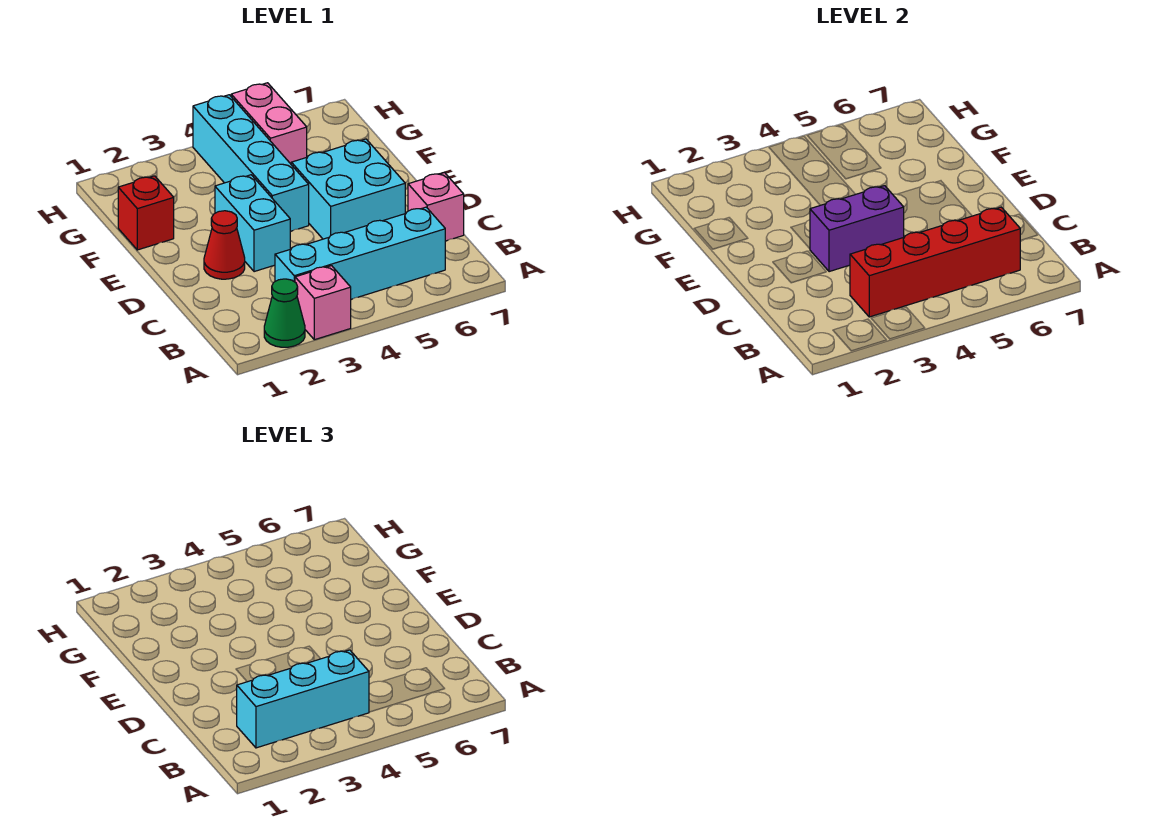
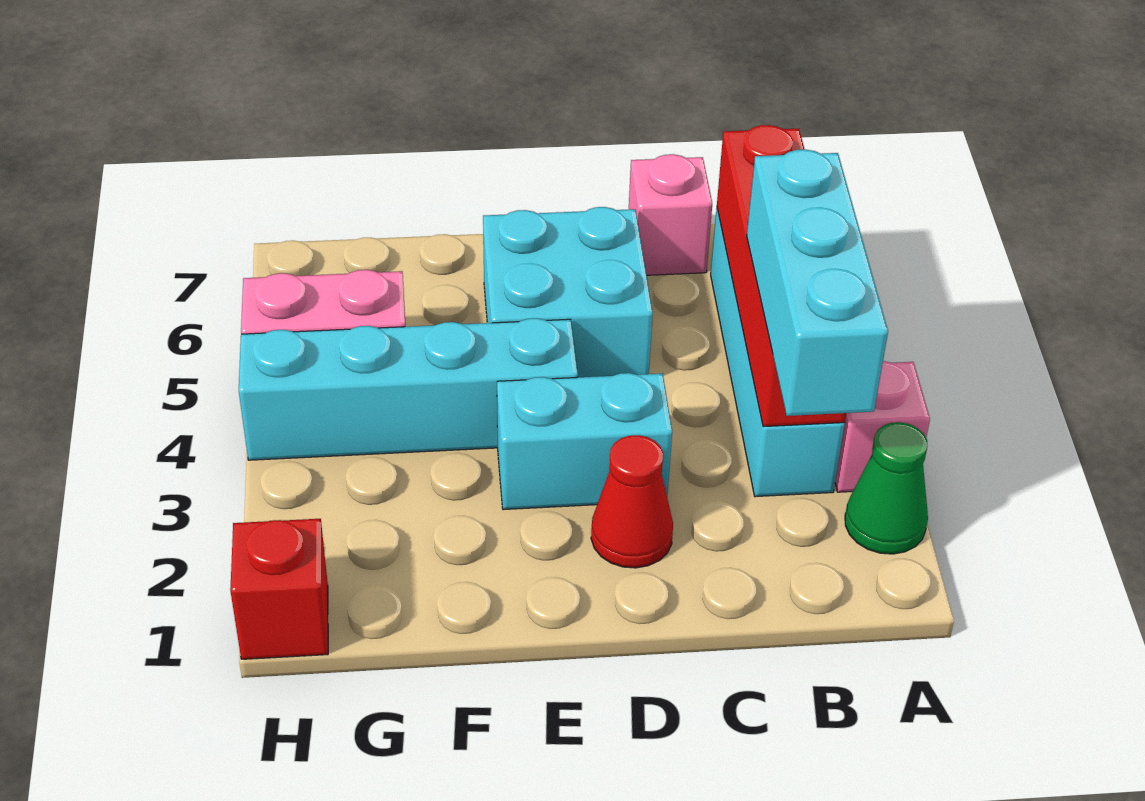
purple brick D3:D4 level 2 -> none
red brick F1 level 1 -> red brick H1 level 1

